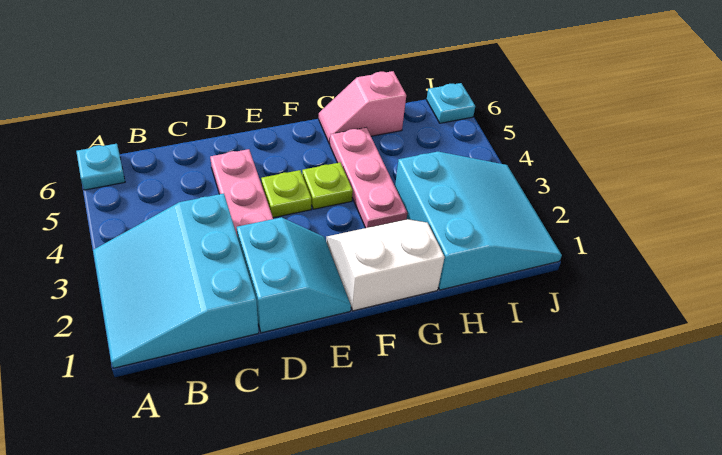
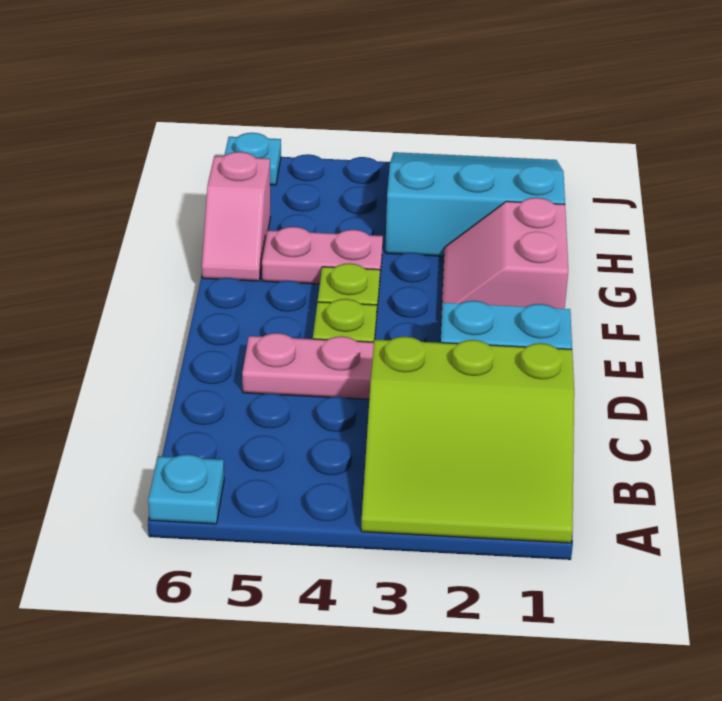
cyan slope A1:C3 level 1 top C -> lime slope A1:C3 level 1 top C
white slope F1:G2 level 1 top 1 -> pink slope F1:G2 level 1 top 1
pink plate G3:G5 level 1 -> pink plate G4:G5 level 1

